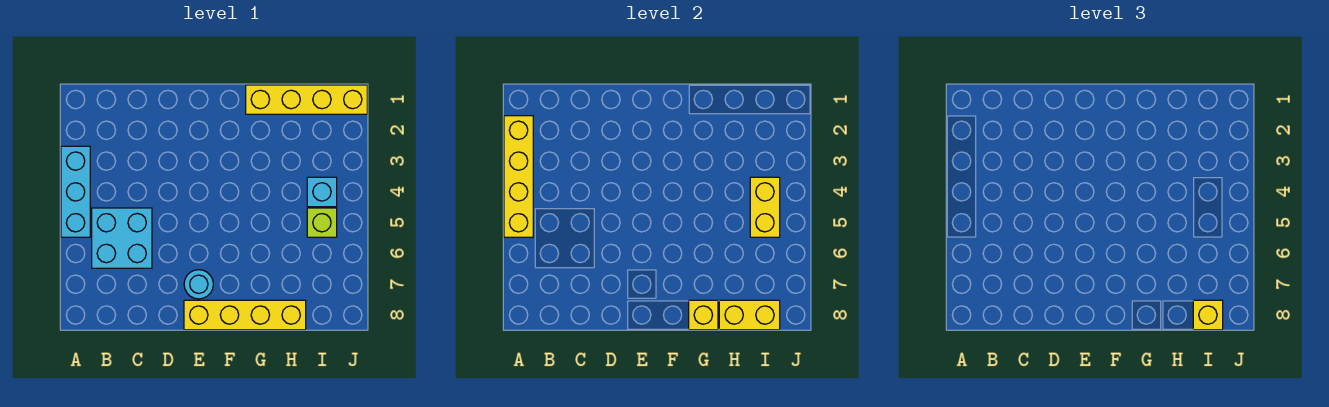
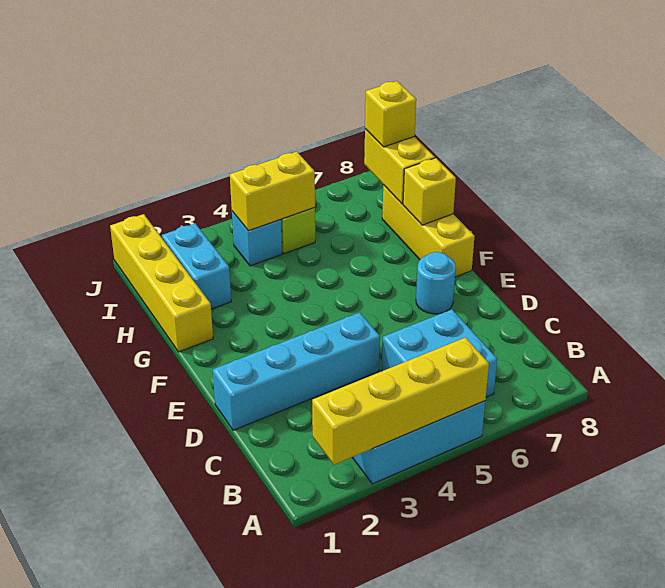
none -> cyan brick D1:D4 level 1
yellow brick E8:H8 level 1 -> yellow brick F8:H8 level 1
none -> cyan brick H2:I2 level 1

